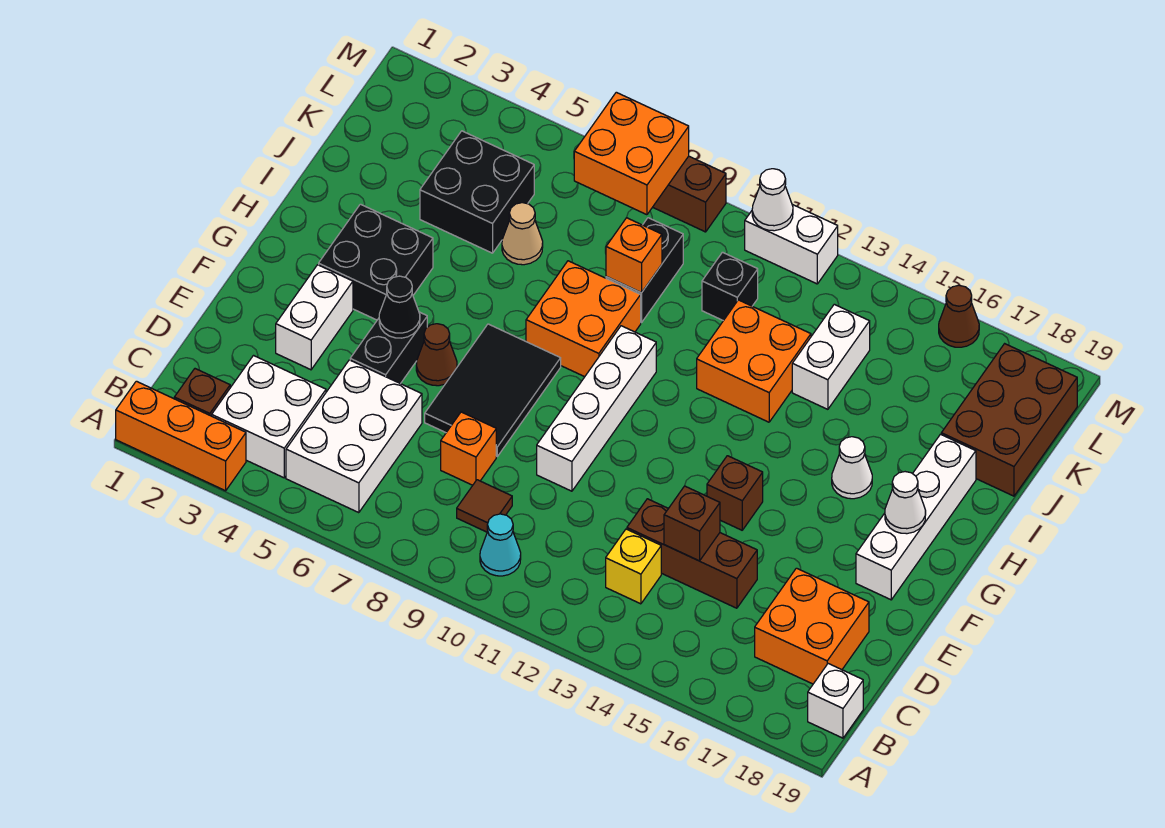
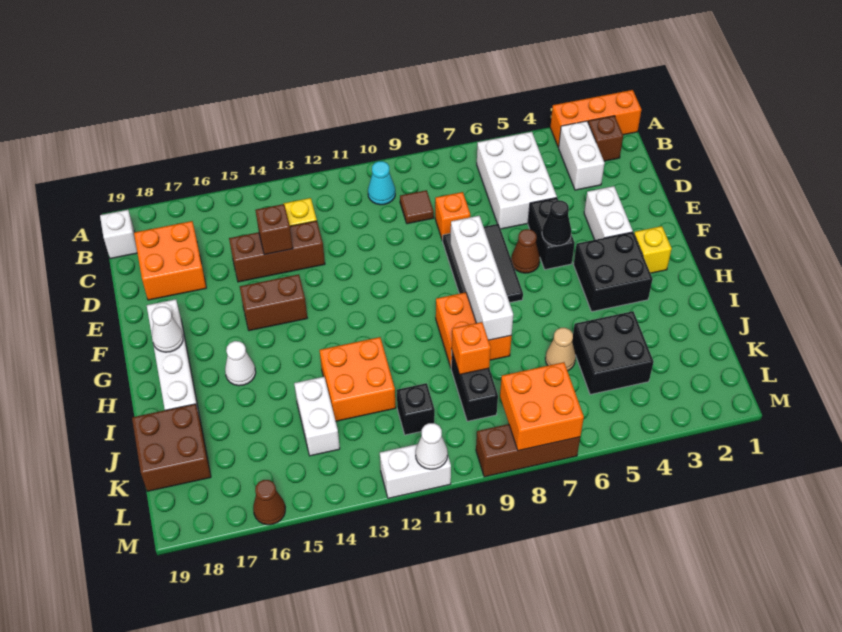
white brick B3:C4 level 1 -> white brick B3:C3 level 1
white brick E10:H10 level 1 -> white brick F8:I8 level 2
brown brick F14 level 1 -> brown brick F14:F15 level 1
none -> yellow brick G2 level 1
brown brick J18:L19 level 1 -> brown brick J18:K19 level 1

